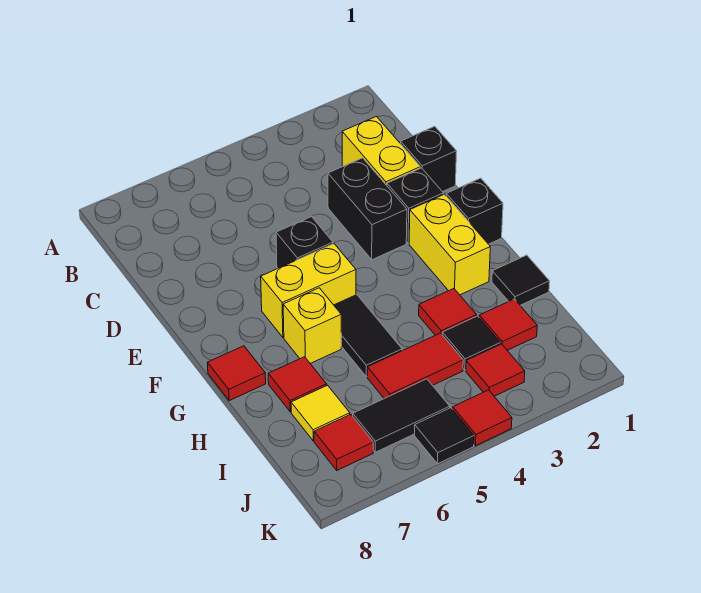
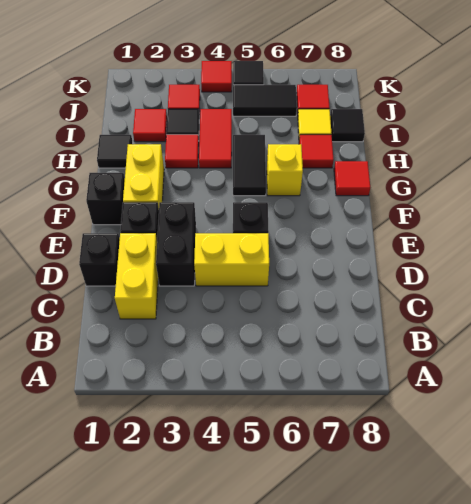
yellow brick F5:F6 level 1 -> yellow brick D4:D5 level 1
red tile I4:I5 level 1 -> red tile H4:I4 level 1
none -> black tile I8 level 1

